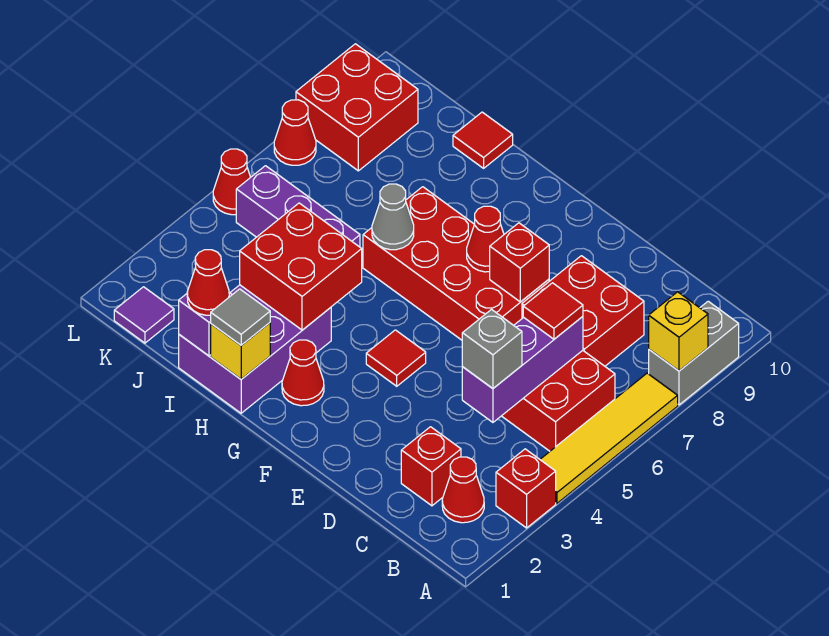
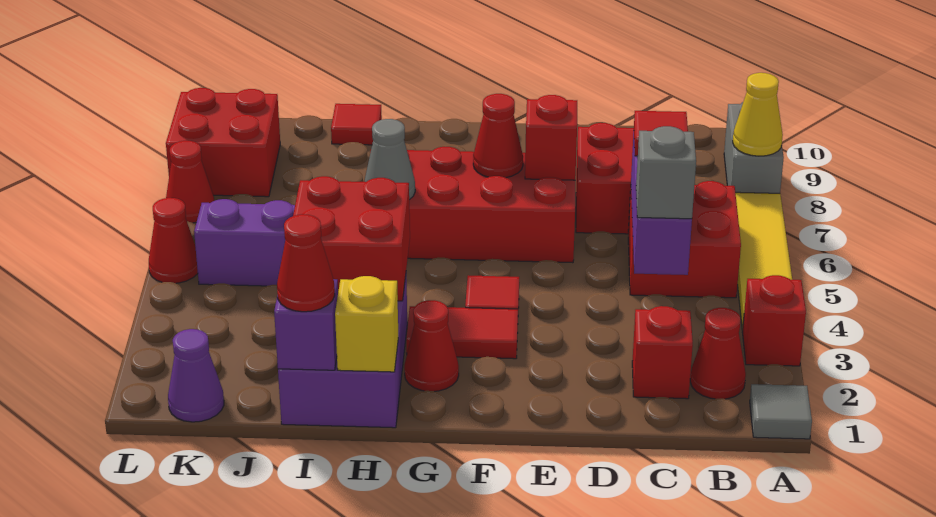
yellow brick A8 level 2 -> yellow cone A8 level 2
none -> red tile F3:G3 level 1
grey tile H1 level 3 -> grey tile A1 level 1
purple tile K1 level 1 -> purple cone K1 level 1

